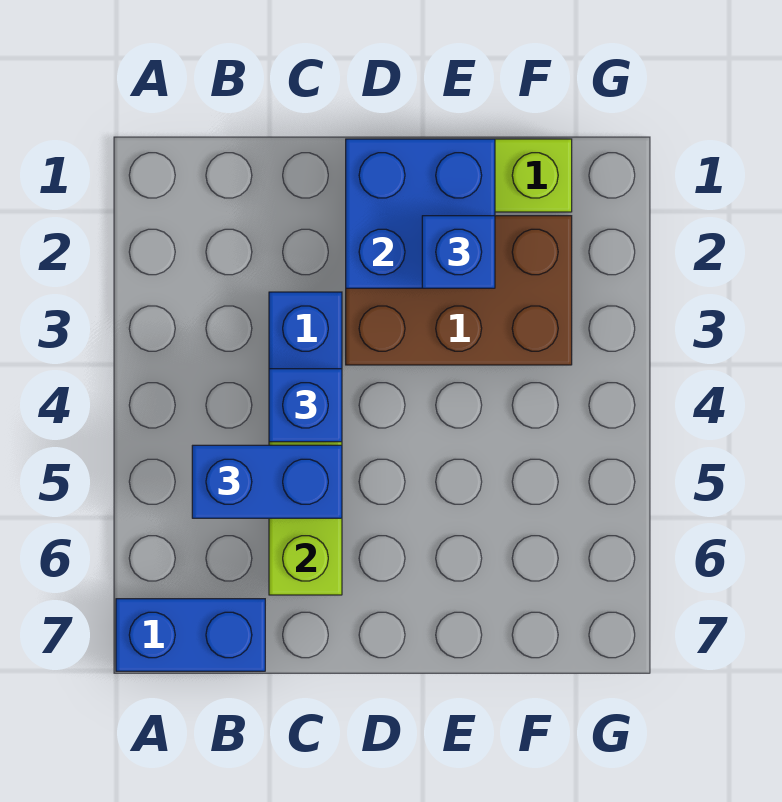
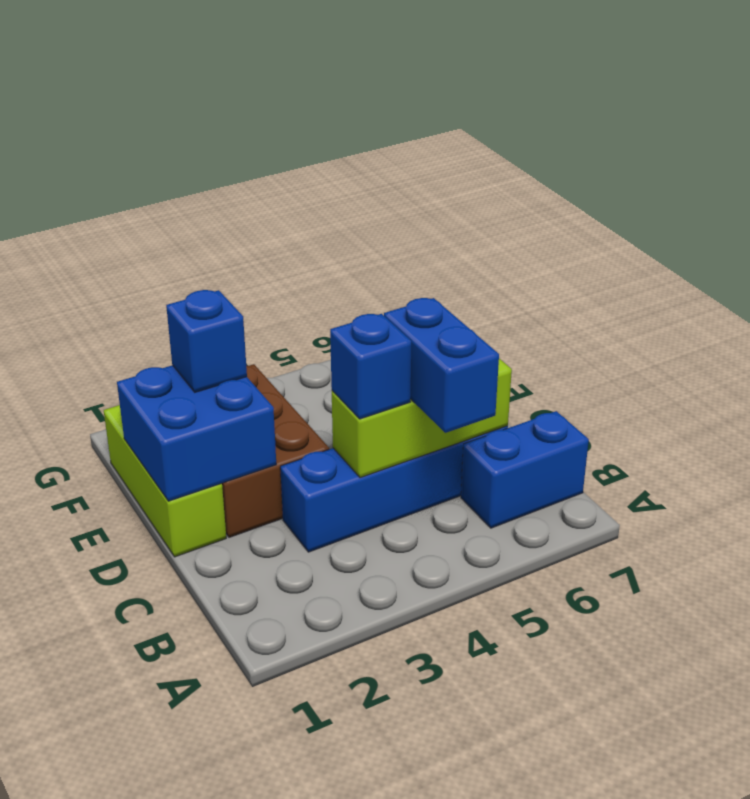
blue brick A7:B7 level 1 -> blue brick B6:B7 level 1

